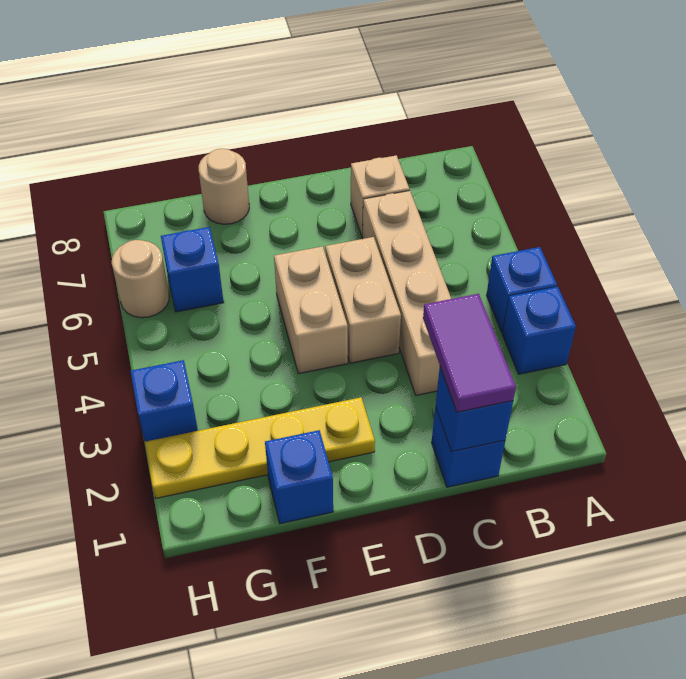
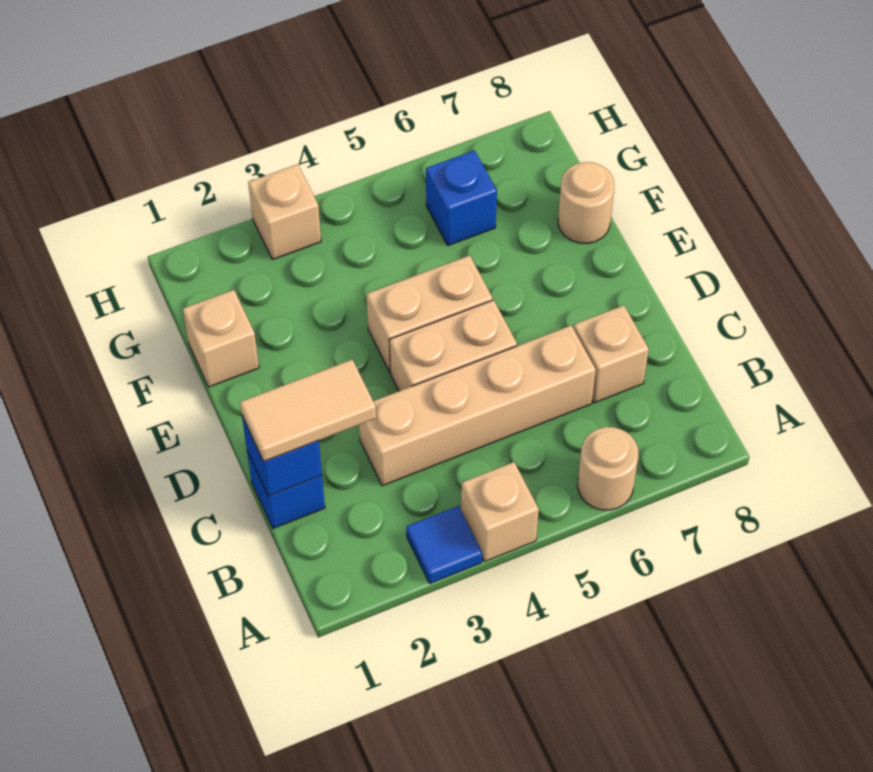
blue brick A3 level 1 -> blue tile A3 level 1
blue brick A4 level 1 -> tan brick A4 level 1
purple tile C1:C2 level 3 -> tan tile C1:C2 level 3
yellow plate E2:H2 level 1 -> none
blue brick F1 level 1 -> tan brick F1 level 1
blue brick H3 level 1 -> tan brick H3 level 1
tan round brick H6 level 1 -> tan round brick A6 level 1

